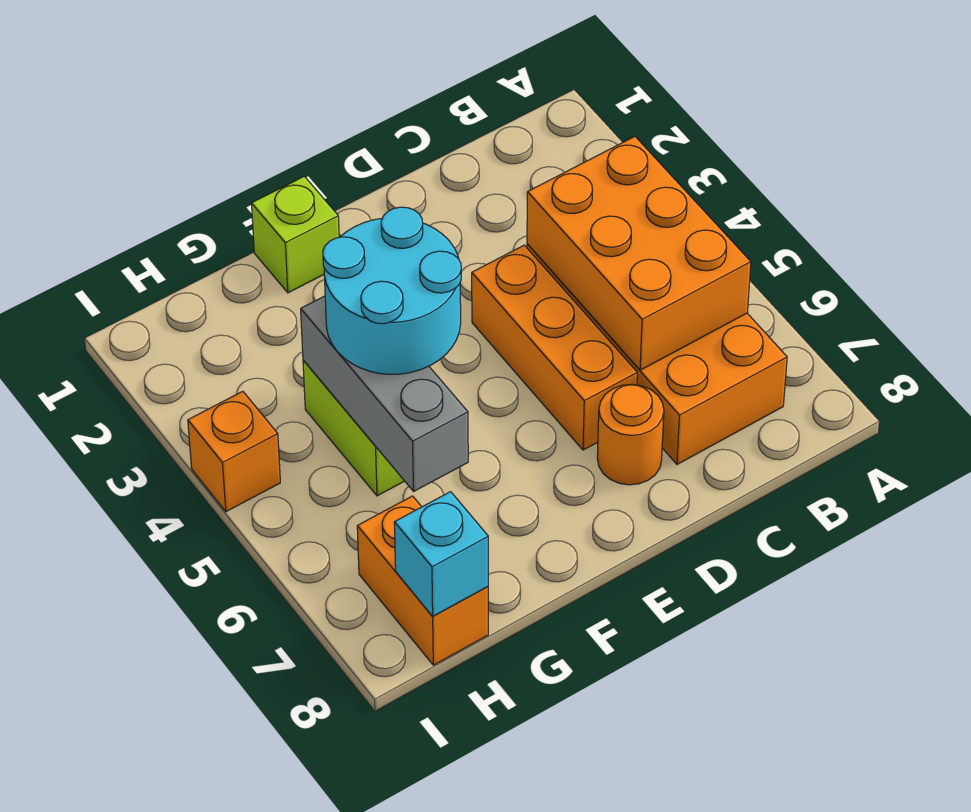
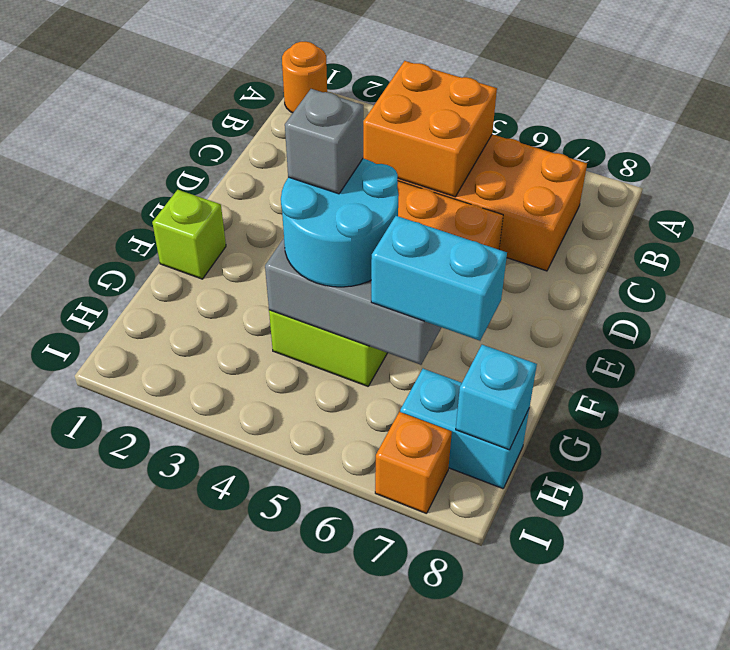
orange brick B4:C6 level 2 -> orange brick B4:C5 level 2
orange round brick D7 level 1 -> orange round brick A1 level 1
none -> grey brick F4 level 4
none -> cyan brick G6:G7 level 3
orange brick H7:H8 level 1 -> cyan brick H7:H8 level 1
orange brick I4 level 1 -> orange brick I7 level 1

